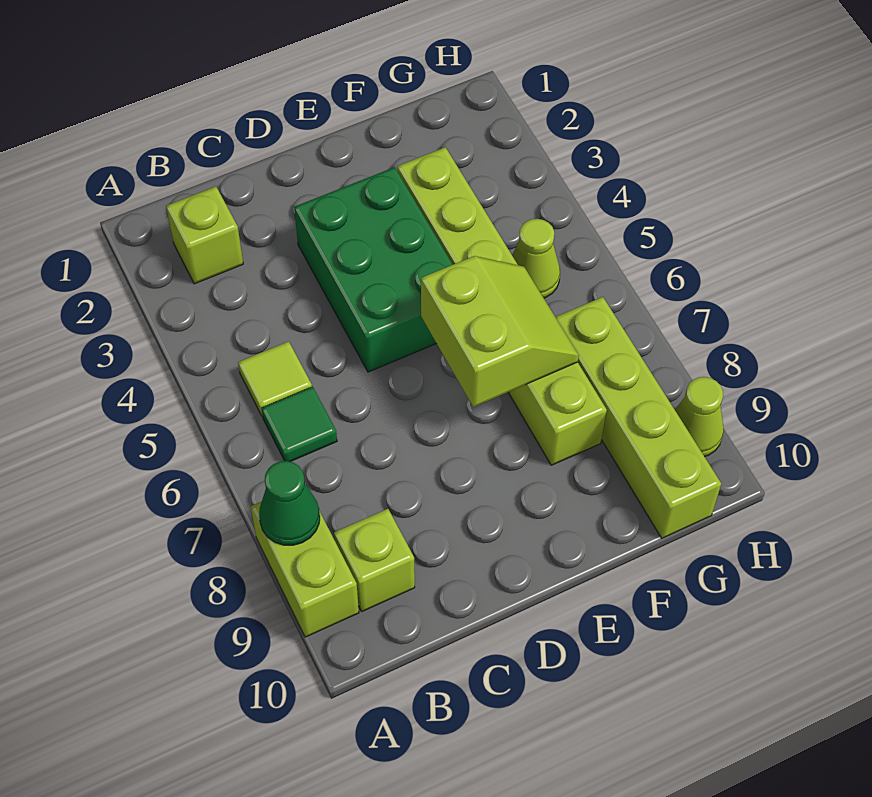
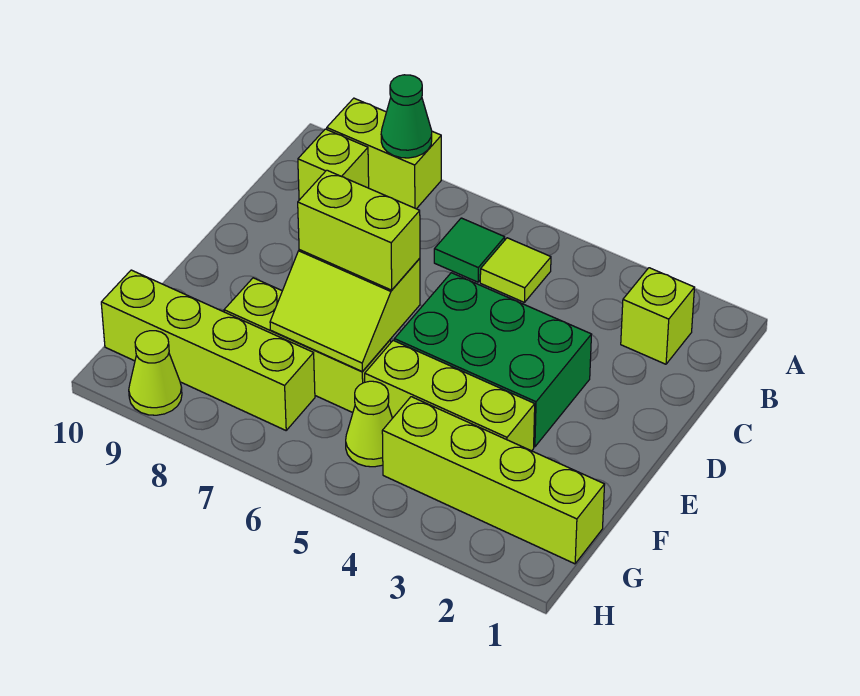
none -> lime brick E6:E7 level 3
none -> lime brick G1:G4 level 1

